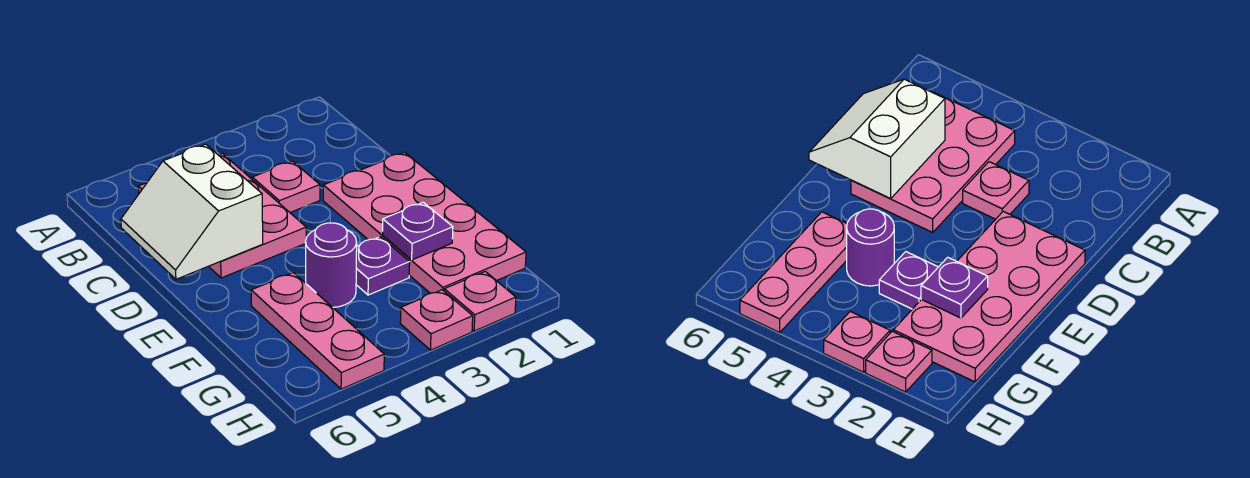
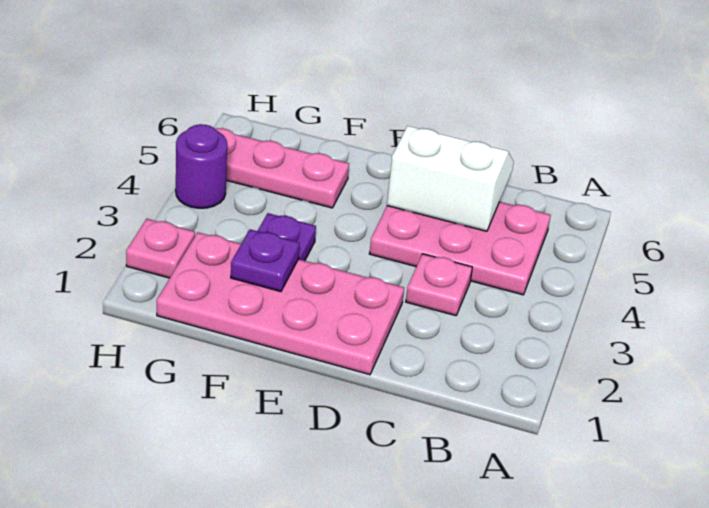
purple round brick F4 level 1 -> purple round brick H4 level 1
pink plate H3 level 1 -> none

